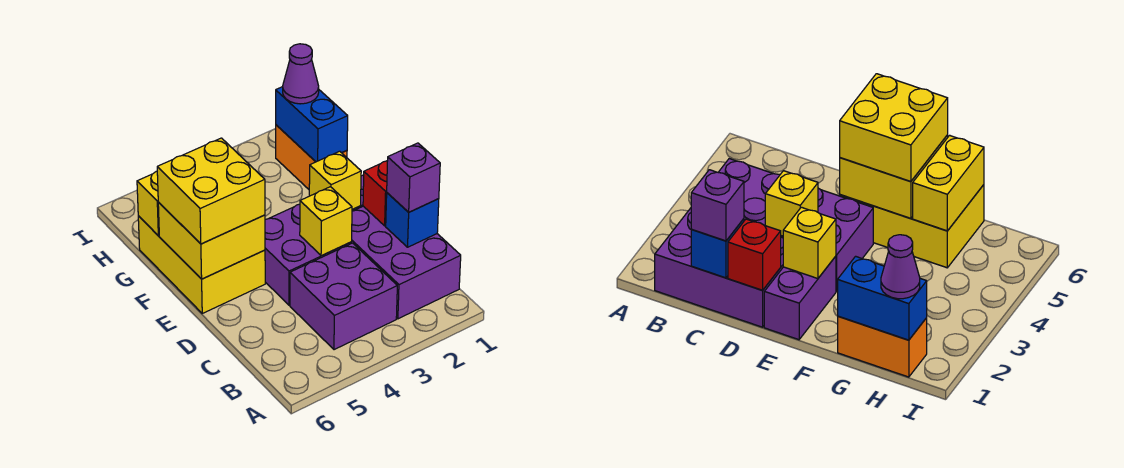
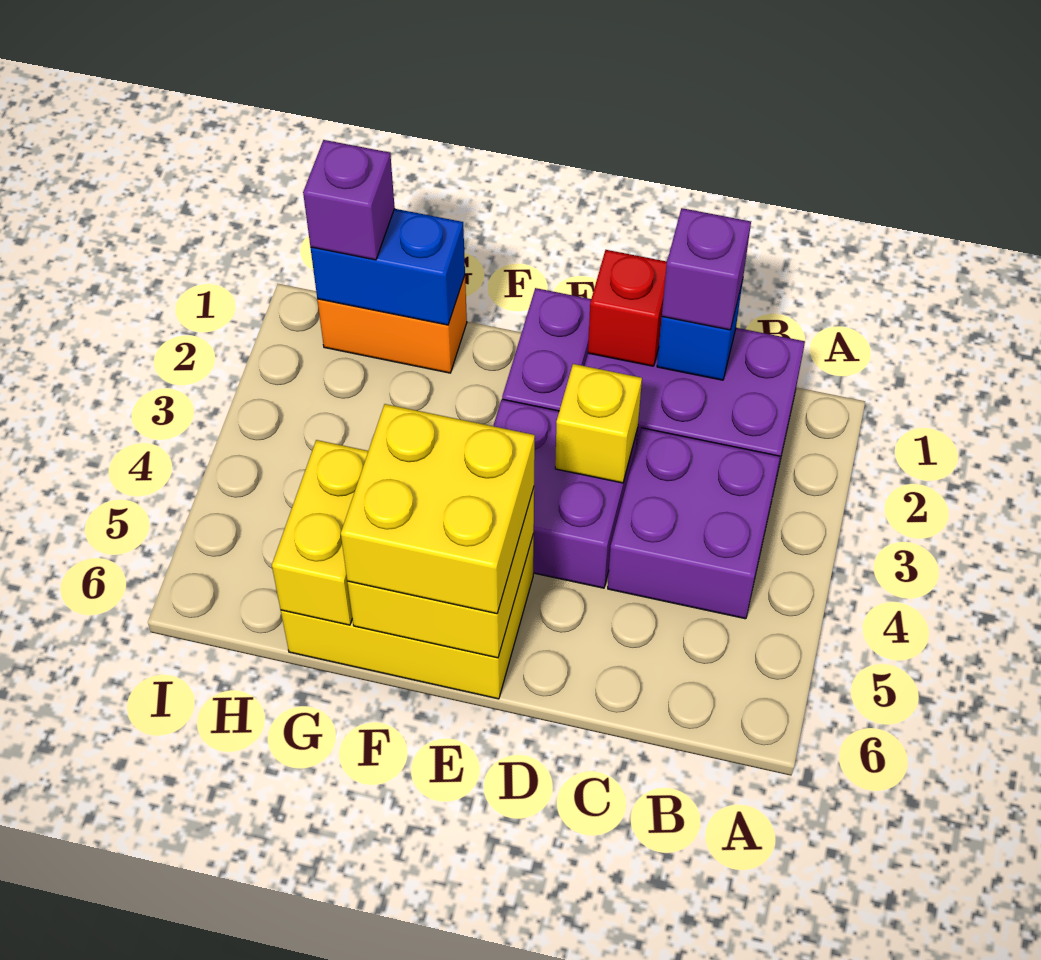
yellow brick E2 level 2 -> none
purple cone H1 level 3 -> purple brick H1 level 3

